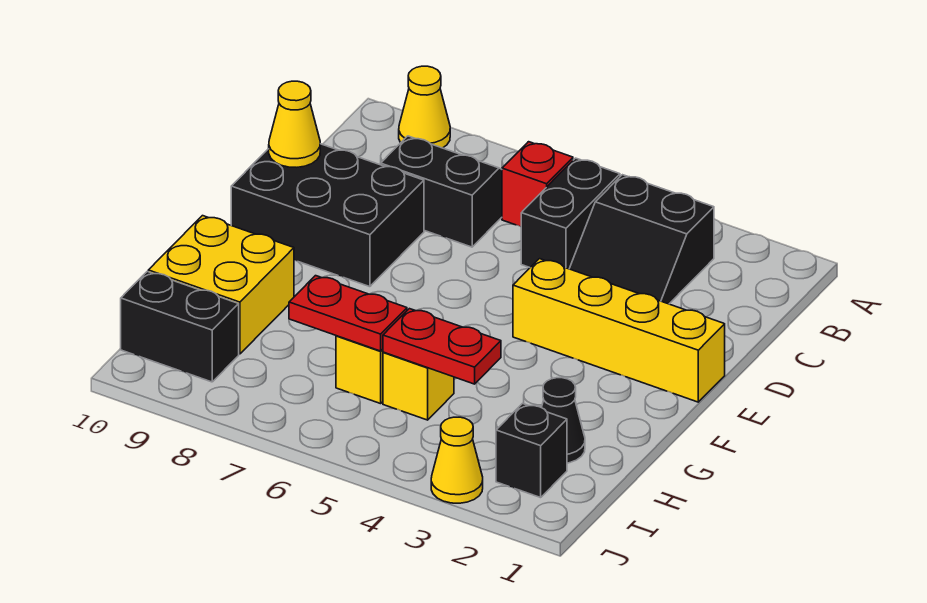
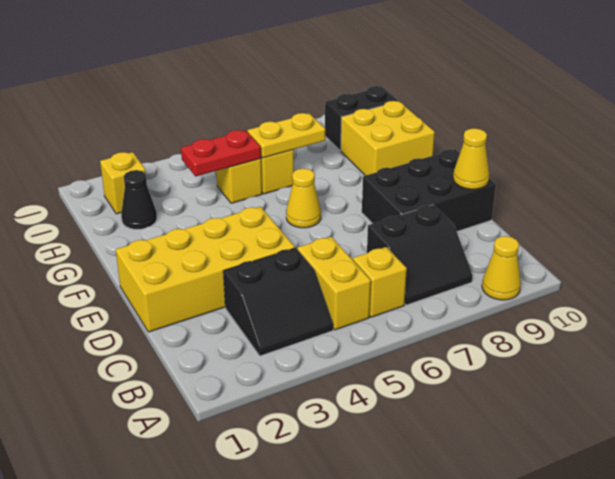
black slope B3:C4 level 1 top B -> black slope B3:C4 level 1 top C
black brick B5:C5 level 1 -> yellow brick B5:C5 level 1
red brick B6 level 1 -> yellow brick B6 level 1
yellow brick E1:E4 level 1 -> yellow brick D1:E4 level 1
red plate H6:H7 level 2 -> yellow plate H6:H7 level 2
black brick I2 level 1 -> yellow brick I2 level 1
yellow cone J3 level 1 -> yellow cone F6 level 1

